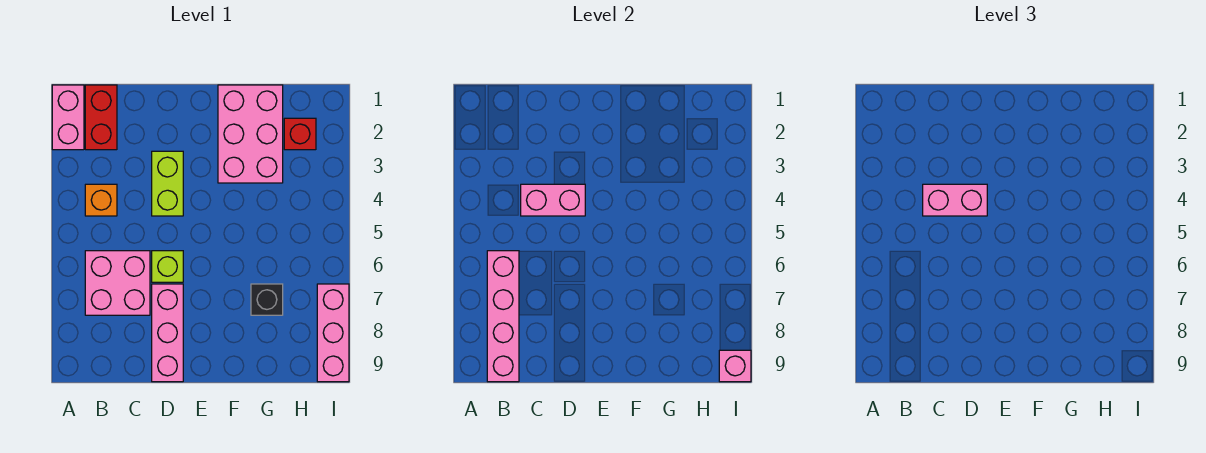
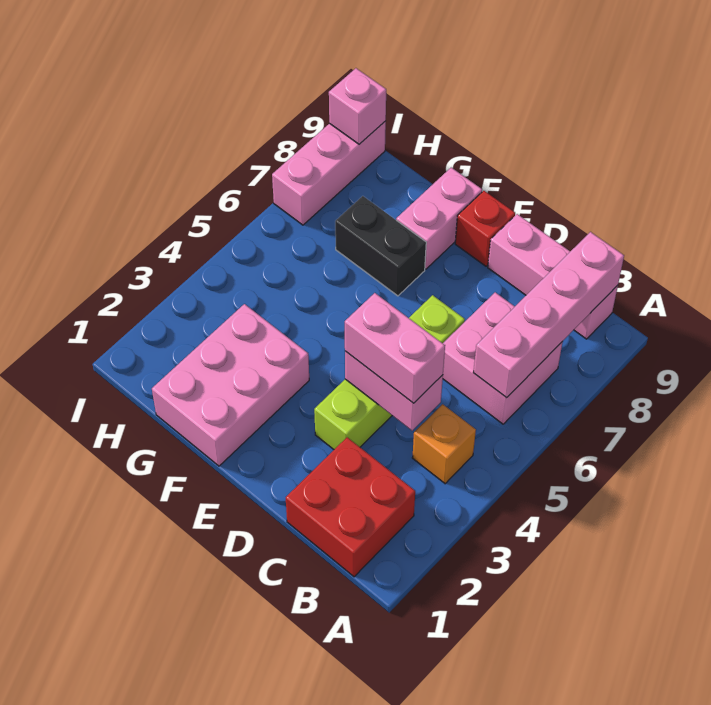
pink brick A1:A2 level 1 -> pink brick F8:F9 level 1
red brick B1:B2 level 1 -> red brick B1:C2 level 1
pink brick D7:D9 level 1 -> pink brick B9:D9 level 1
black brick G7 level 1 -> black brick F7:G7 level 1
red brick H2 level 1 -> red brick E9 level 1

